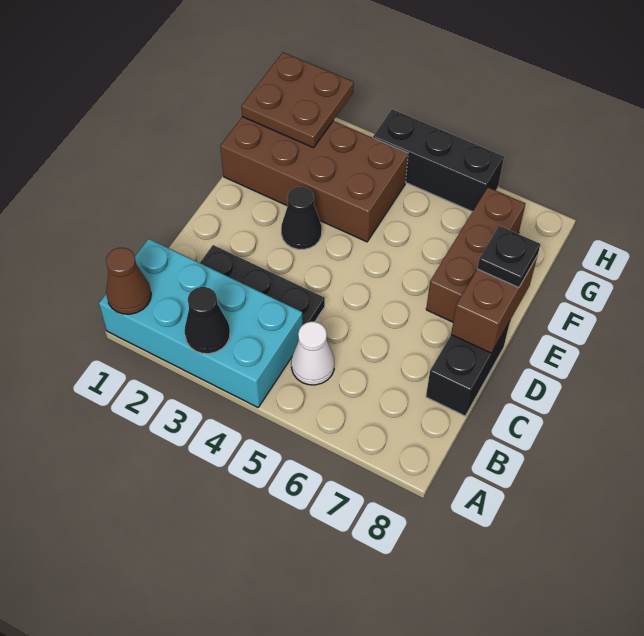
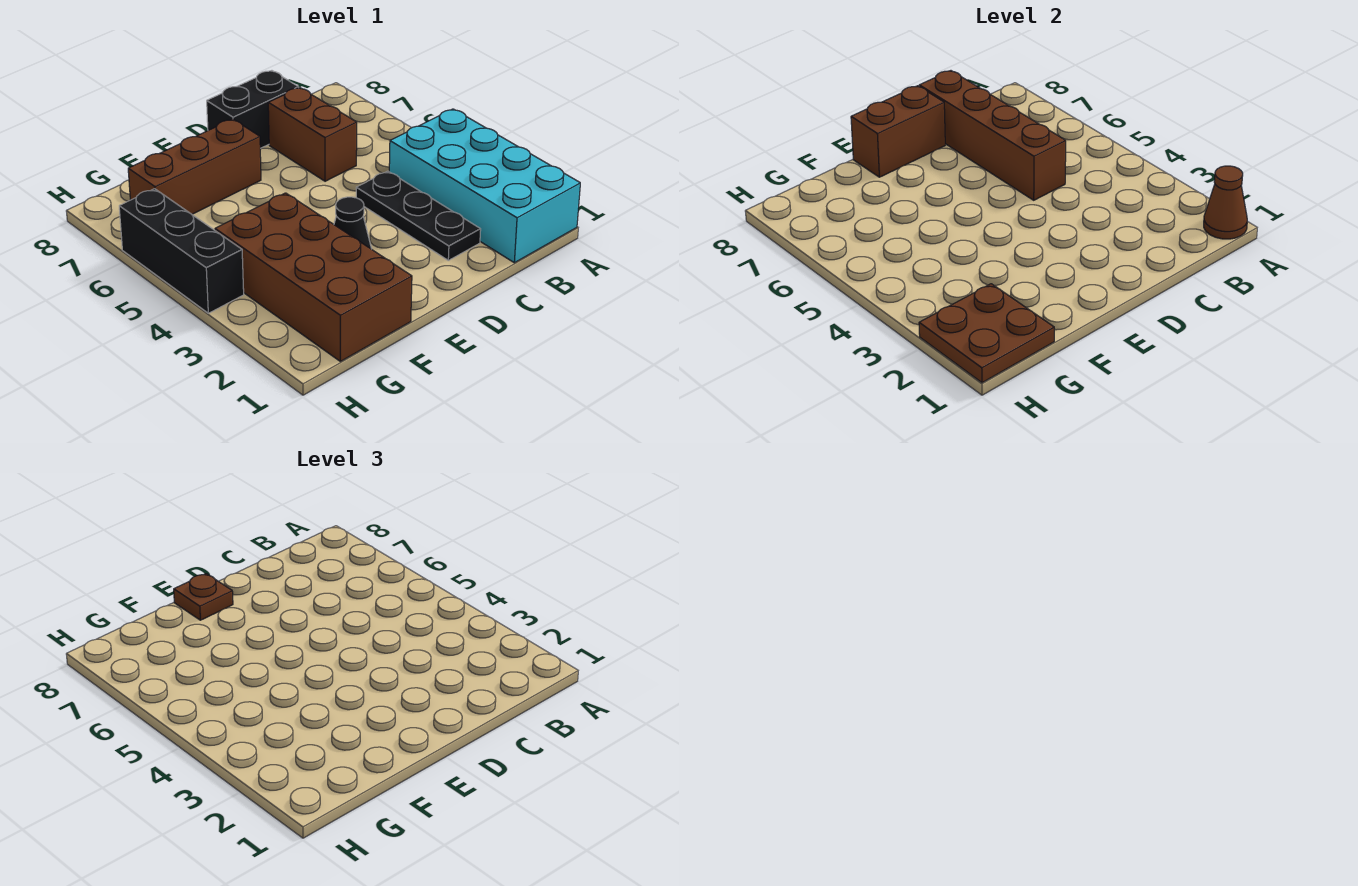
black cone A3 level 2 -> none
white cone B5 level 1 -> none
none -> brown brick C5:C8 level 2
none -> brown brick C6:C7 level 1
black plate E8 level 3 -> brown plate E8 level 3

